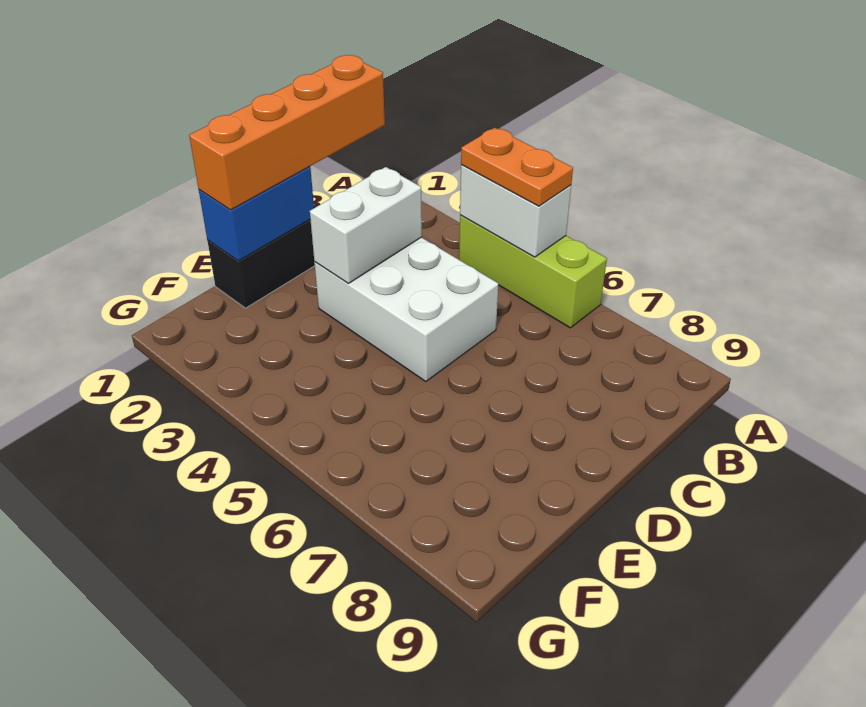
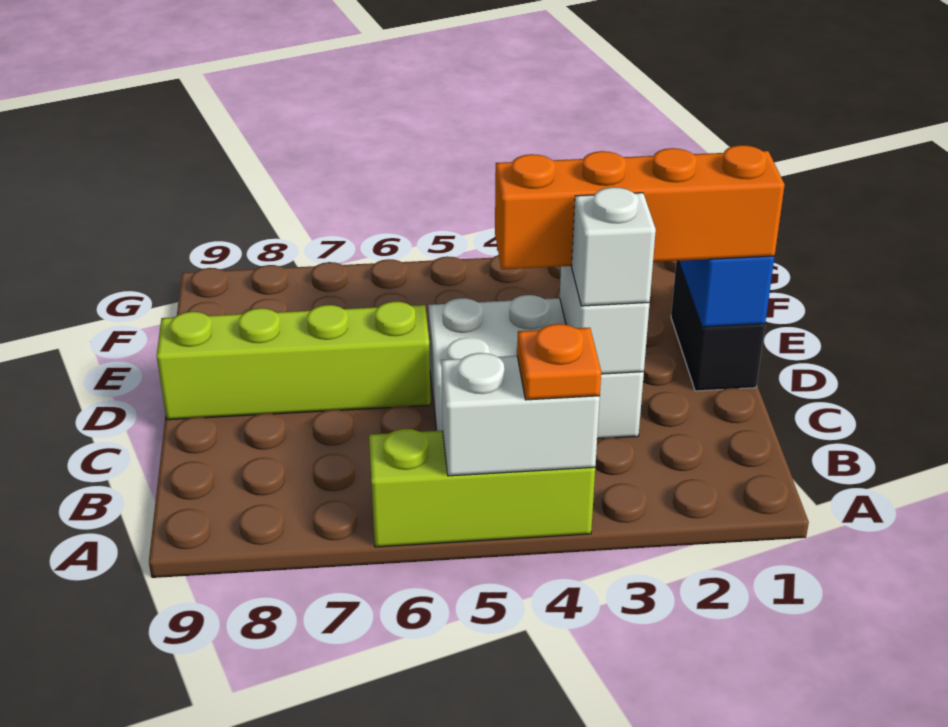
orange plate A4:A5 level 3 -> orange plate A4 level 3
orange brick B1:E1 level 3 -> orange brick D1:D4 level 3
none -> white brick C3 level 3
none -> lime brick D6:D9 level 1

